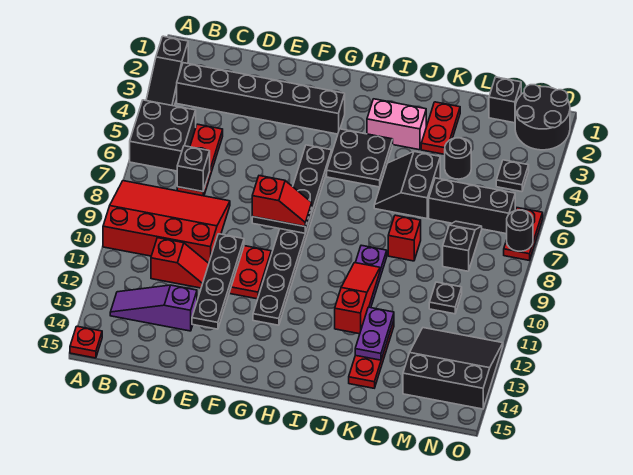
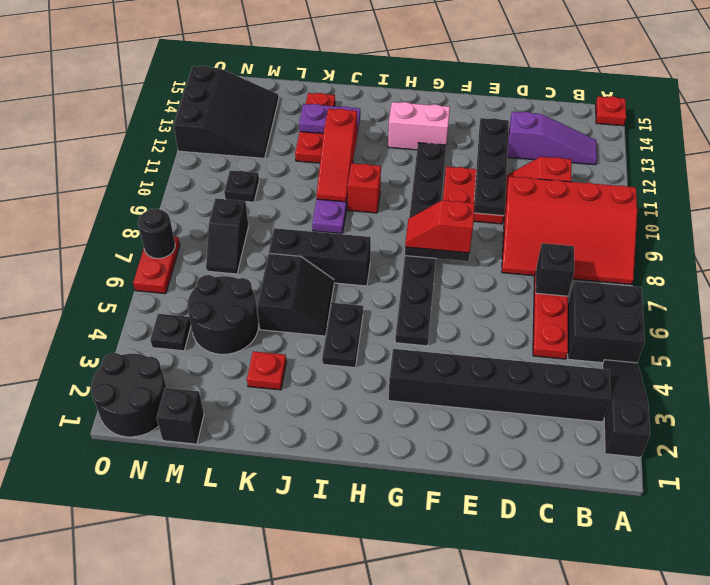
black plate H4:I5 level 1 -> black plate I4:I5 level 1
pink brick I3:J3 level 1 -> pink brick G13:H13 level 1
red plate K2:K3 level 1 -> red plate K3 level 1
red brick K8 level 1 -> red brick I10 level 1
purple plate K12:K13 level 2 -> purple plate J13:K13 level 2
black round brick L4 level 1 -> black round brick L4:M5 level 1
black brick L6:N6 level 1 -> black brick I7:K7 level 1
black slope M12:O14 level 1 top 14 -> black slope M12:O14 level 1 top O

